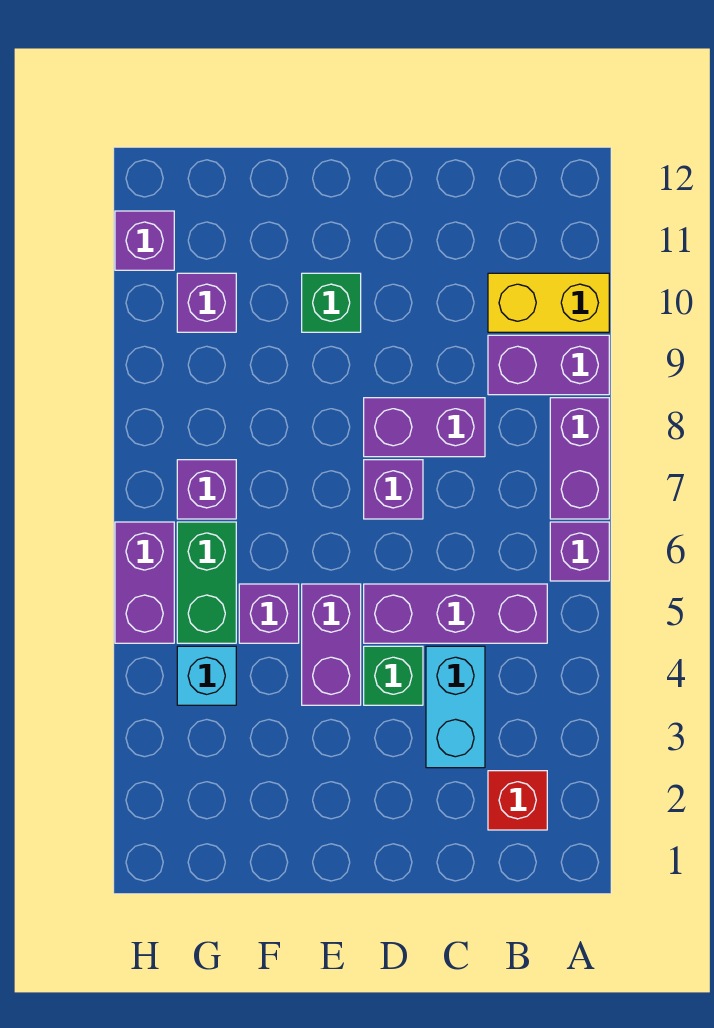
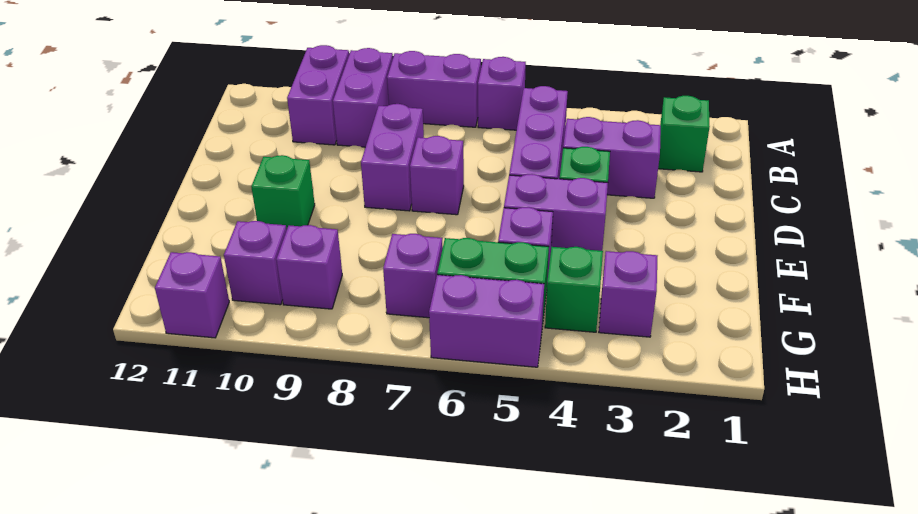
yellow brick A10:B10 level 1 -> purple brick A10:B10 level 1
red brick B2 level 1 -> green brick B2 level 1
cyan brick C3:C4 level 1 -> purple brick C3:C4 level 1
none -> purple brick G3 level 1
cyan brick G4 level 1 -> green brick G4 level 1
none -> purple brick G9 level 1

